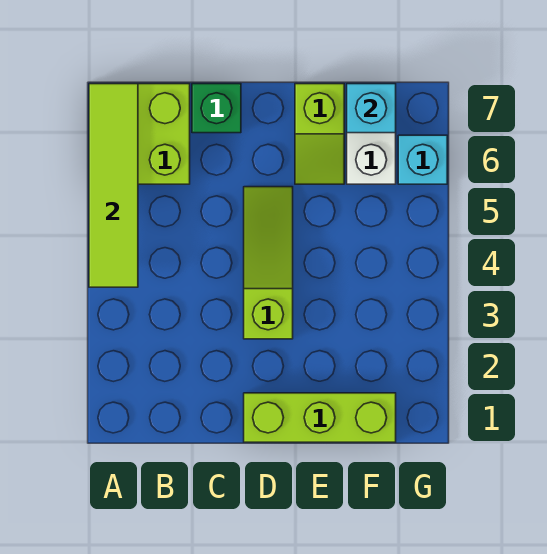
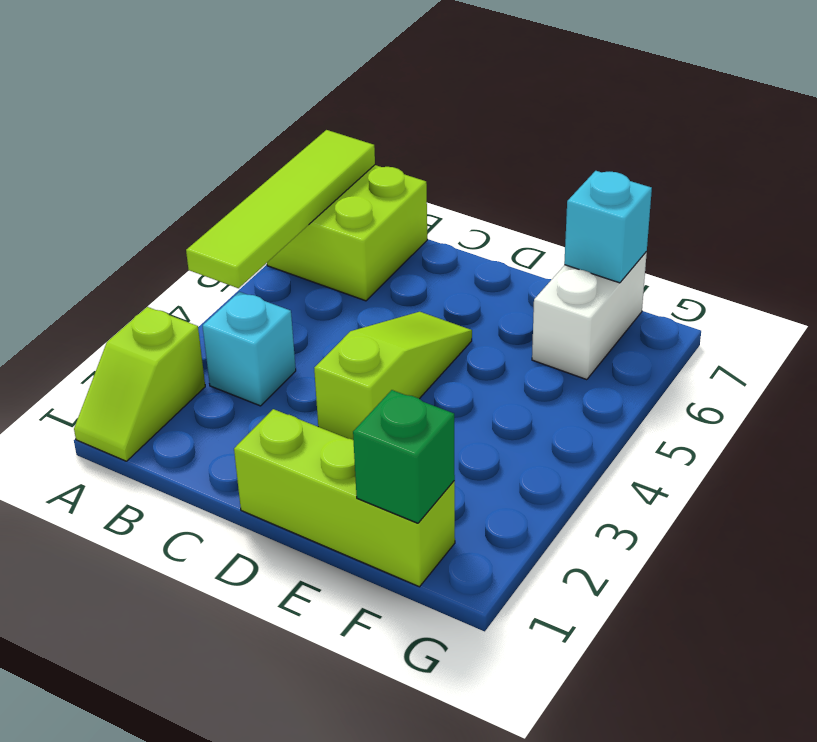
green brick C7 level 1 -> green brick F1 level 2
lime slope E6:E7 level 1 top 7 -> lime slope A1:A2 level 1 top 2
cyan brick G6 level 1 -> cyan brick B3 level 1

